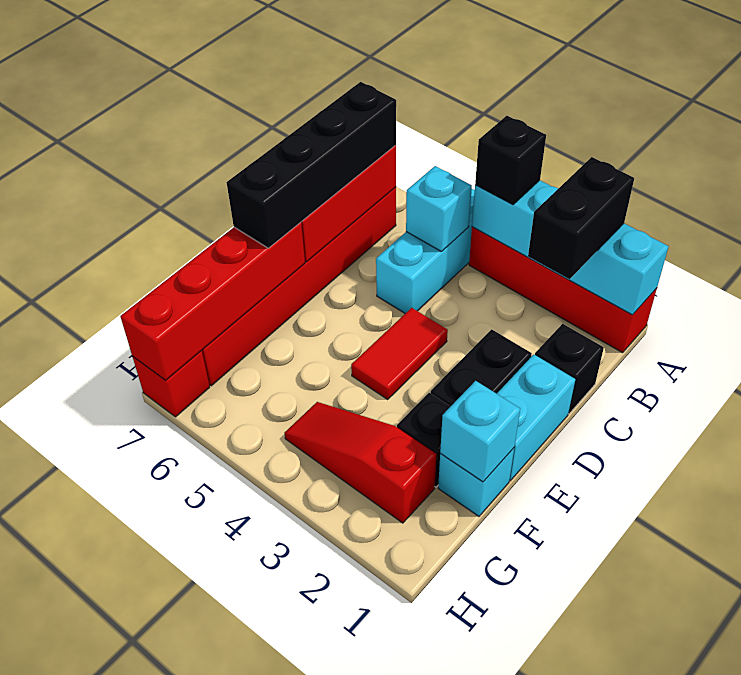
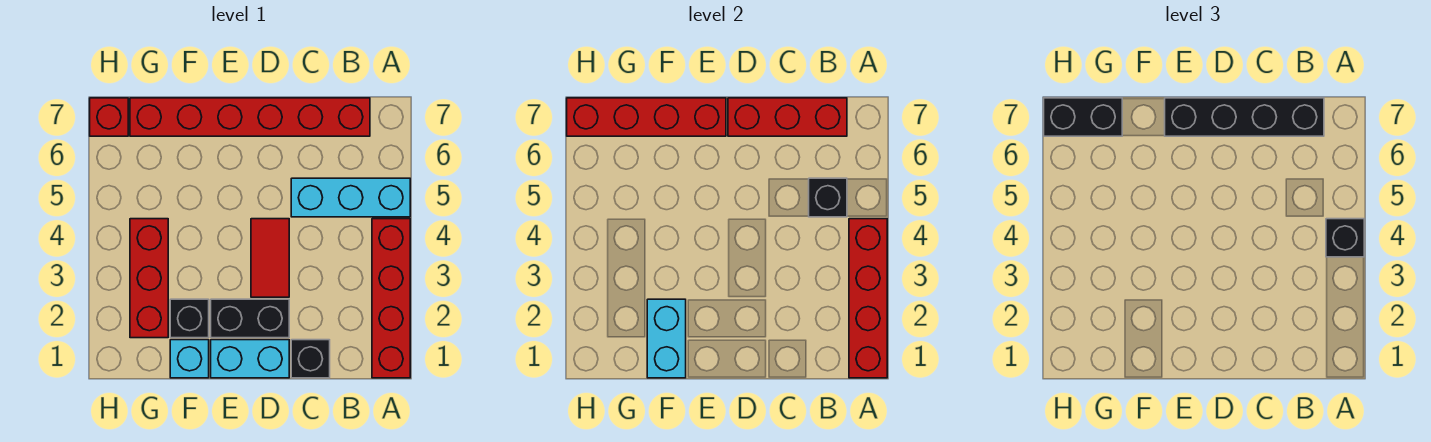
cyan brick A1:A4 level 2 -> red brick A1:A4 level 2
black brick A2:B2 level 3 -> black brick G7:H7 level 3
cyan brick B5 level 2 -> black brick B5 level 2
red tile D4:E4 level 1 -> red tile D3:D4 level 1
cyan brick F1 level 2 -> cyan brick F1:F2 level 2
red slope G2:G4 level 1 top 2 -> red brick G2:G4 level 1

